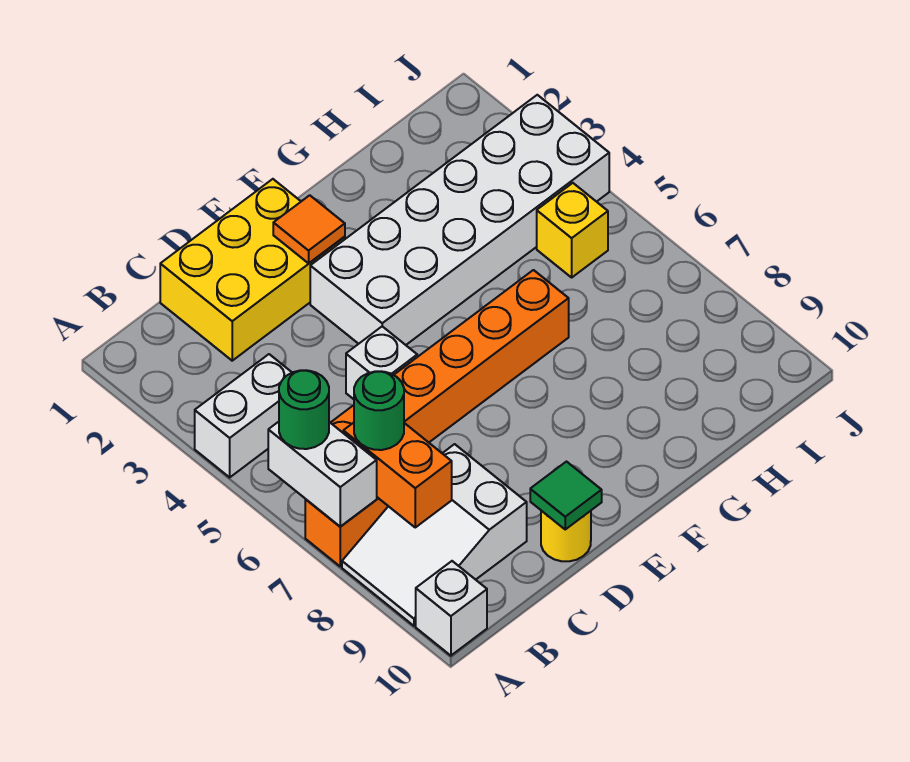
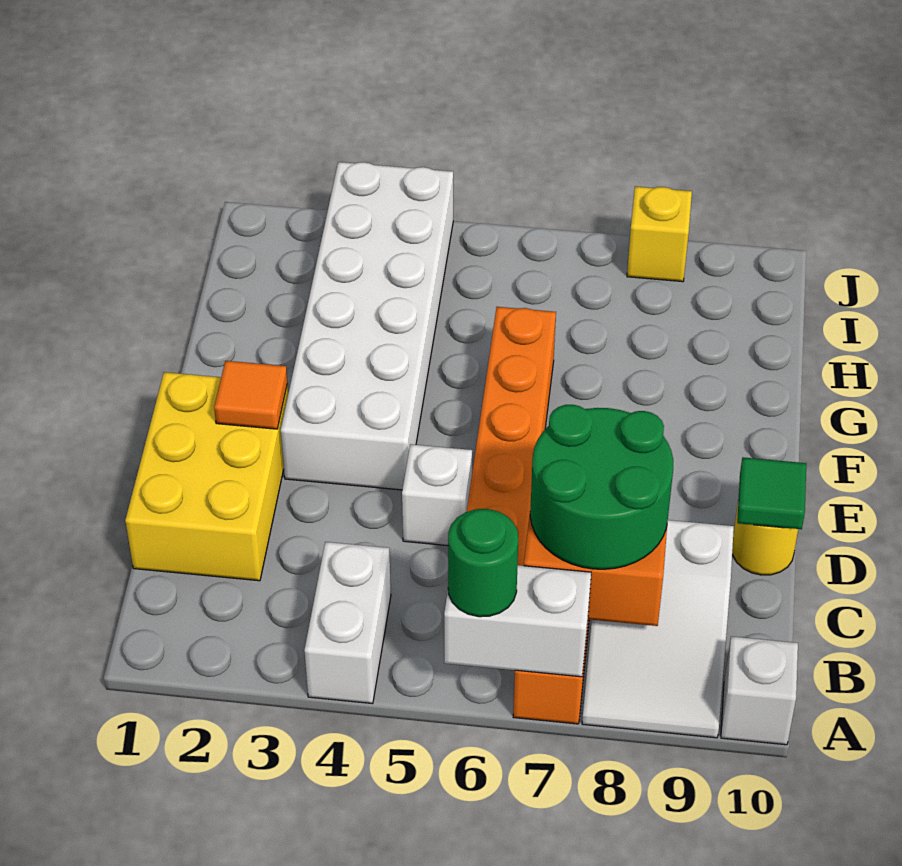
green round brick B7 level 3 -> green round brick B7:C8 level 3
yellow brick I5 level 1 -> yellow brick J8 level 1

